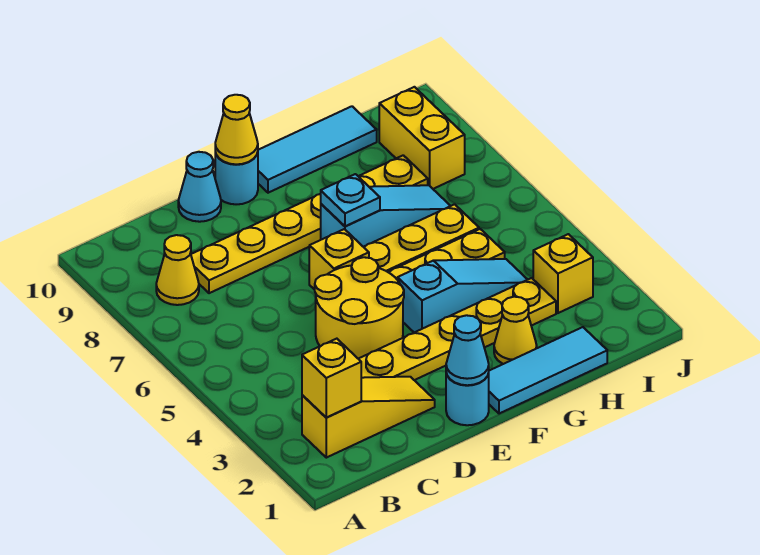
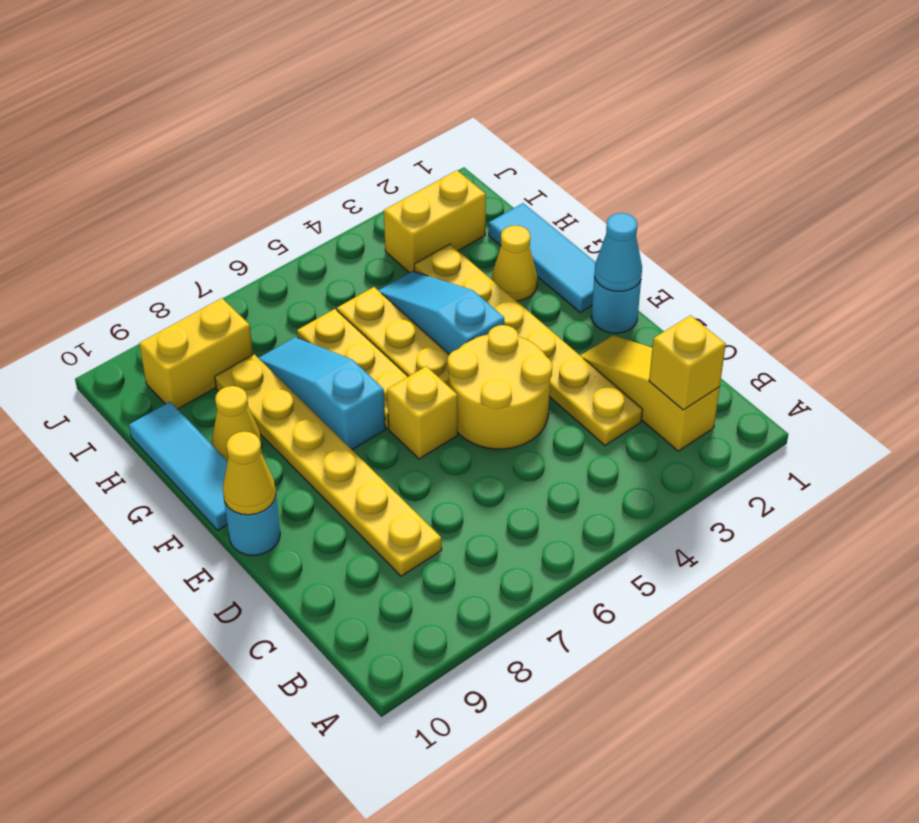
yellow cone B8 level 1 -> yellow cone G9 level 1
cyan cone D10 level 1 -> none
cyan plate F7 level 2 -> none
yellow brick I3 level 1 -> yellow brick I2:I3 level 1

